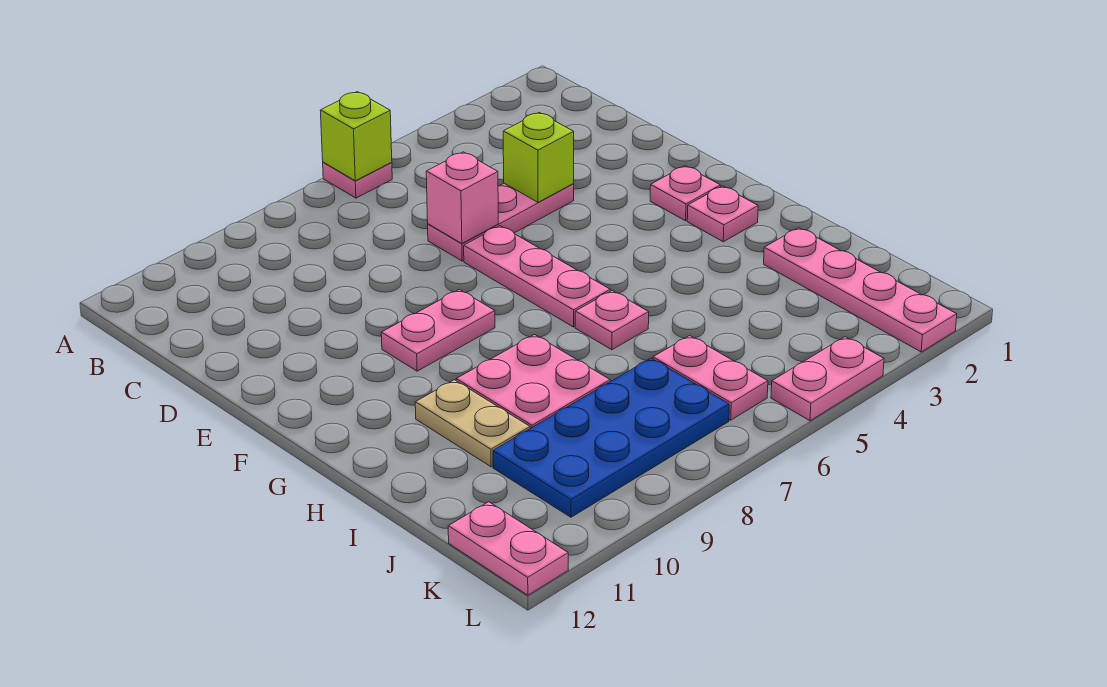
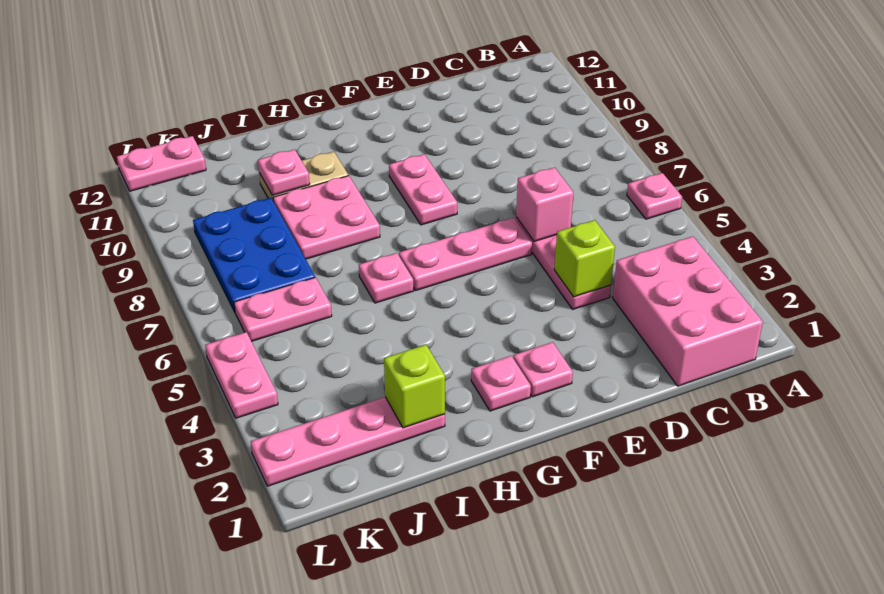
lime brick A6 level 2 -> lime brick I2 level 2
none -> pink brick B1:C3 level 1
none -> pink plate I10 level 2
blue plate J7:K10 level 1 -> blue plate J7:K9 level 1

